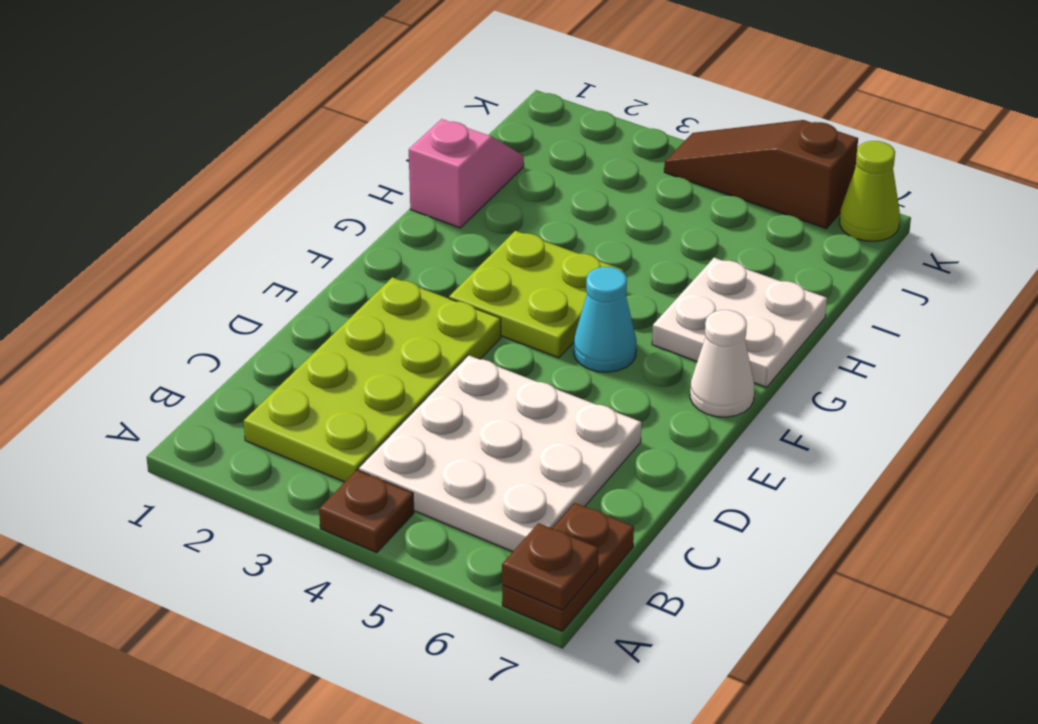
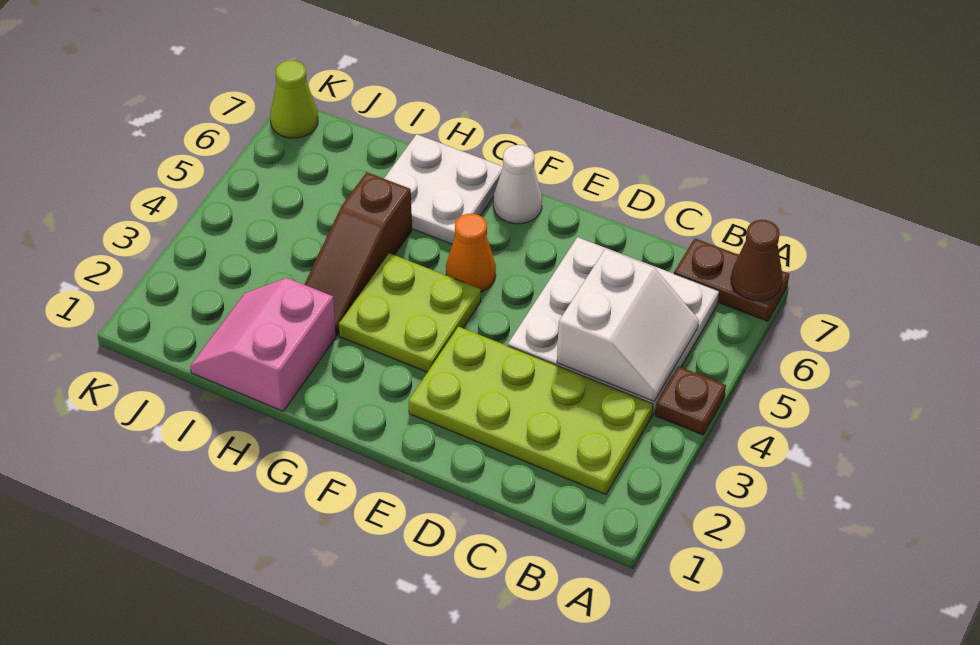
brown plate A7 level 2 -> brown cone A7 level 2
none -> white slope B4:C5 level 2 top C
cyan cone F5 level 1 -> orange cone F5 level 1
pink slope H1:I1 level 1 top H -> pink slope H1:I2 level 1 top H
brown slope K4:K6 level 1 top 6 -> brown slope H3:H5 level 1 top 5

